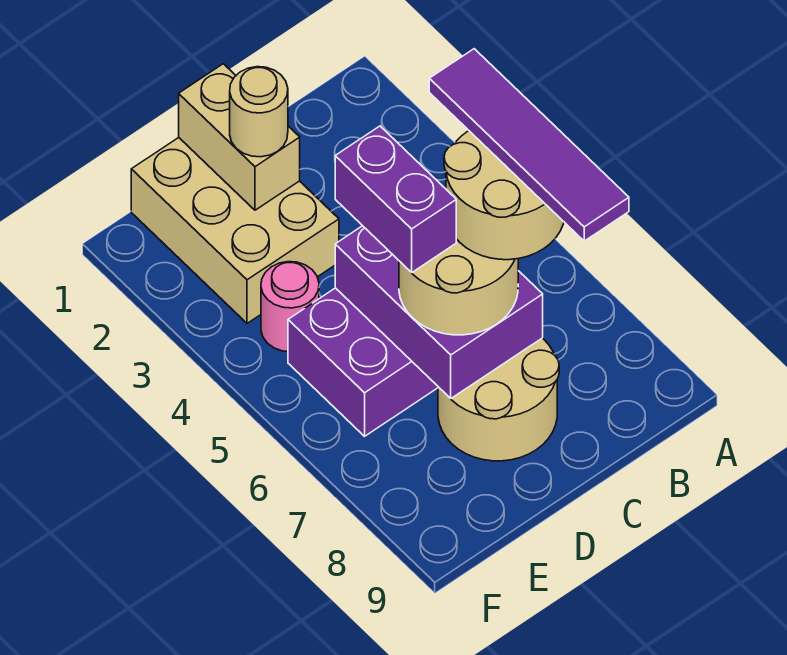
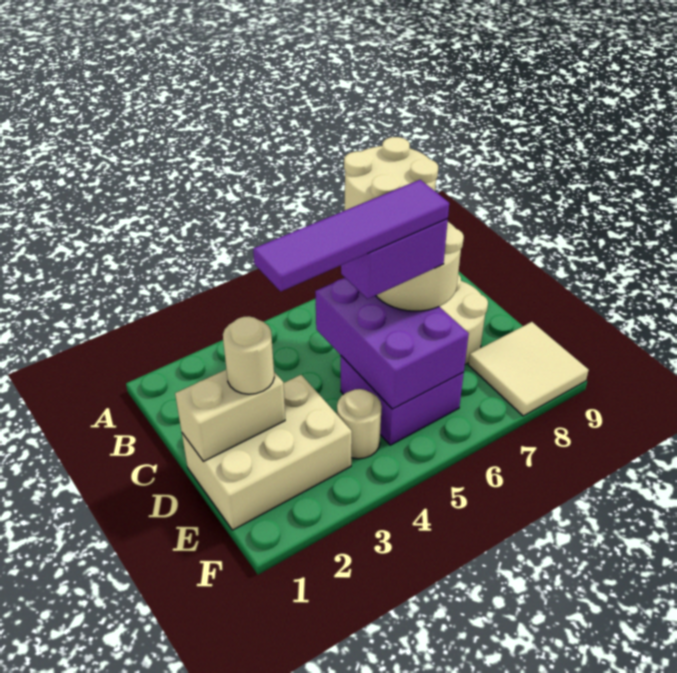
purple tile B5:B8 level 5 -> purple tile D3:D6 level 5
purple brick C5:D7 level 2 -> purple brick C5:E6 level 2
pink round brick E4 level 1 -> tan round brick E4 level 1
none -> tan tile E8:F9 level 1

